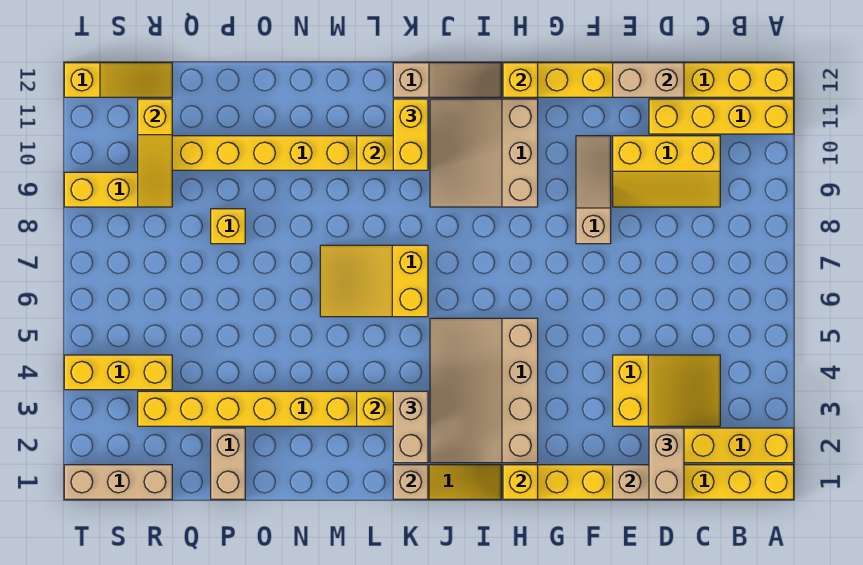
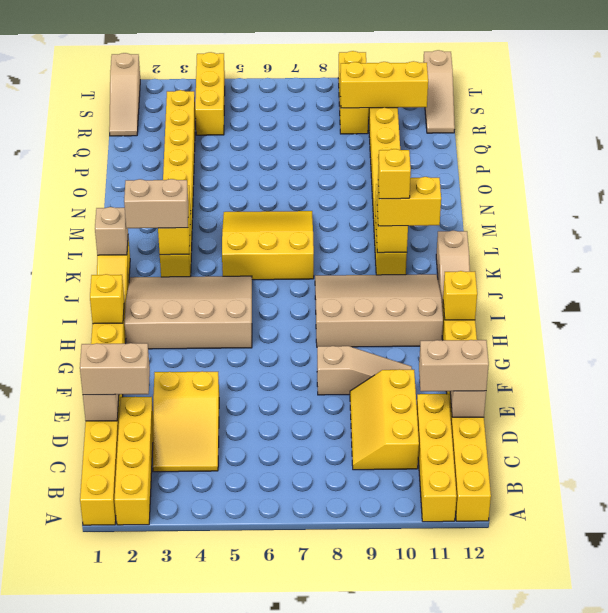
tan slope H9:J11 level 1 top H -> tan slope H8:J11 level 1 top H
yellow slope K6:M7 level 1 top K -> yellow slope K5:M7 level 1 top K
tan brick P1:P2 level 1 -> tan brick D11:D12 level 3
yellow brick P8 level 1 -> yellow brick K10 level 4
tan brick R1:T1 level 1 -> tan slope R1:T1 level 1 top T
yellow slope R9:R11 level 2 top 11 -> yellow brick R9:R11 level 2
yellow slope R12:T12 level 1 top T -> tan slope R12:T12 level 1 top T

